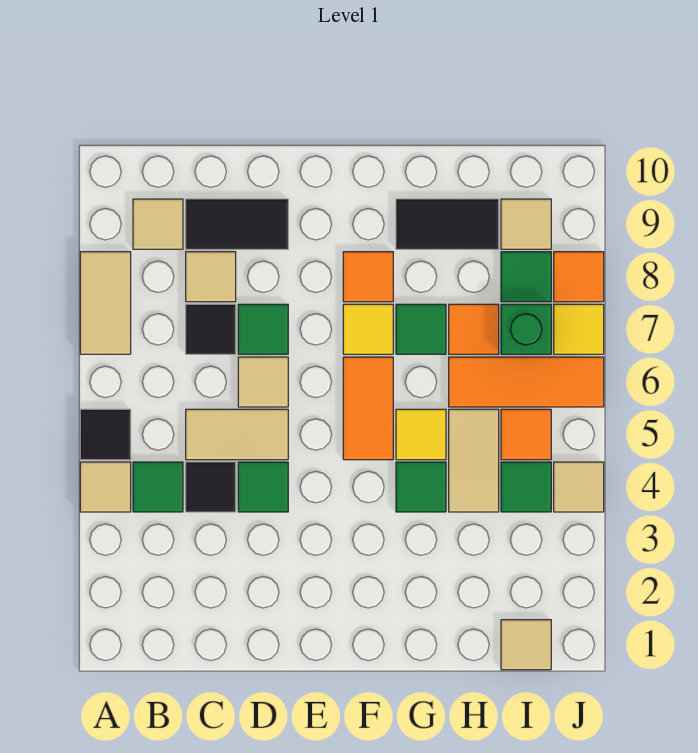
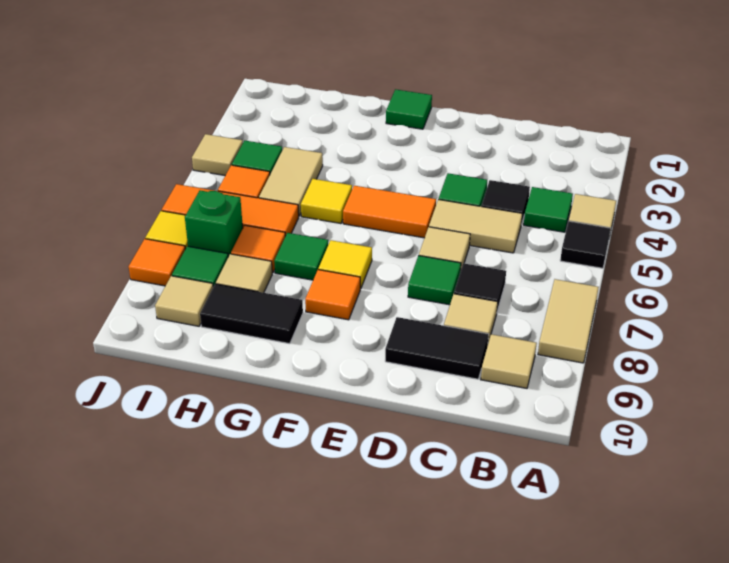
orange tile F5:F6 level 1 -> orange tile E5:F5 level 1
green tile G4 level 1 -> green tile F1 level 1
tan tile I1 level 1 -> tan tile H8 level 1

